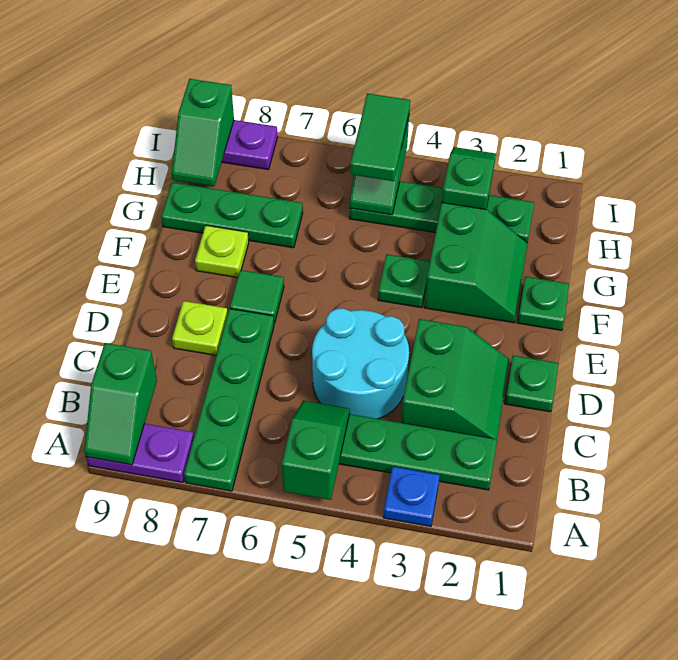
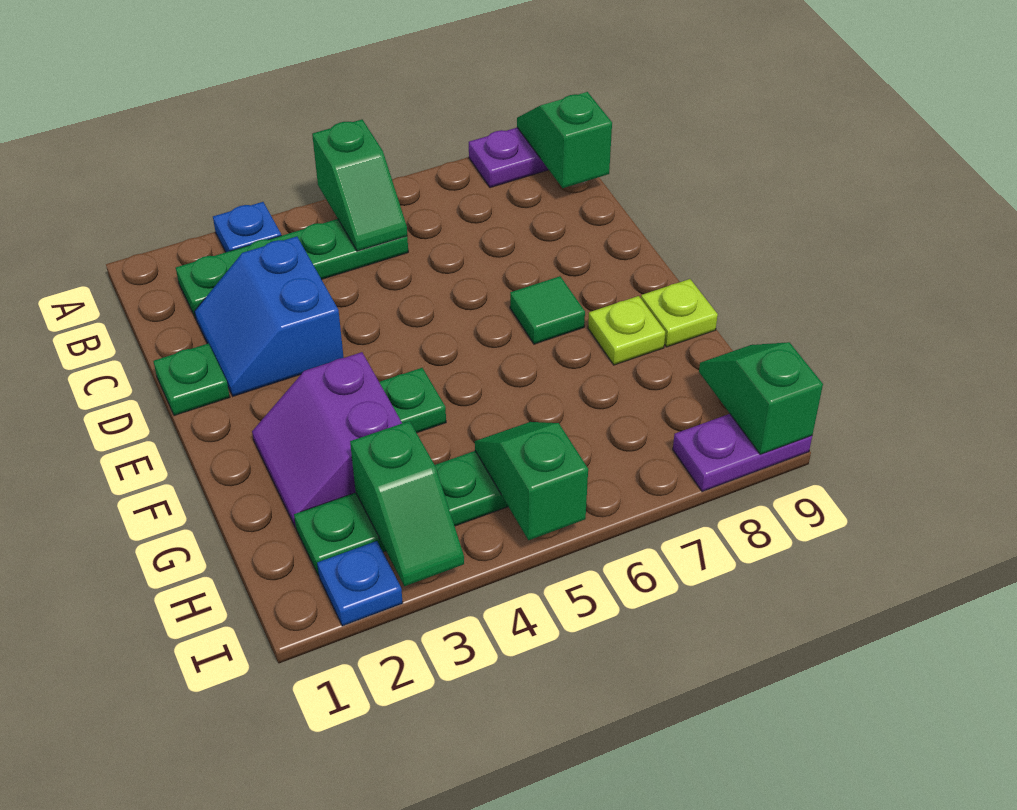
green plate A7:D7 level 1 -> none
green slope C2:D3 level 1 top 3 -> blue slope C2:D3 level 1 top 3
cyan round brick C4:D5 level 1 -> none
lime plate D8 level 1 -> lime plate F9 level 1
green plate F1 level 1 -> none
green slope F2:G3 level 1 top 3 -> purple slope F2:G3 level 1 top 3
green plate G7:G9 level 1 -> none
green tile H5:I5 level 3 -> none
none -> blue plate I2 level 1

